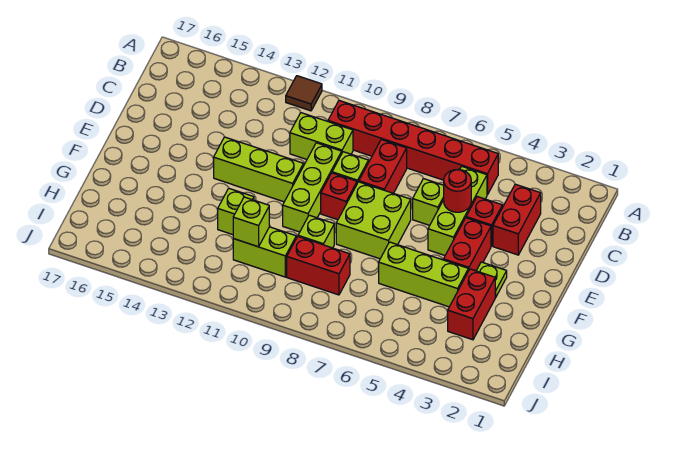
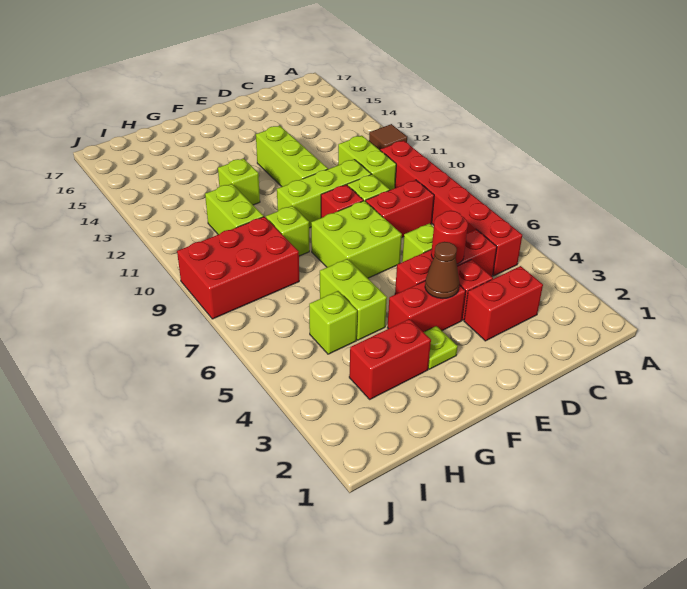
lime brick C5:E5 level 1 -> red brick C5:E5 level 1
none -> brown cone E4 level 2
lime brick G4:G6 level 1 -> lime brick G5:G6 level 1
red brick H8:H9 level 1 -> red brick H8:J9 level 1
lime brick H11 level 2 -> lime brick H5 level 1

